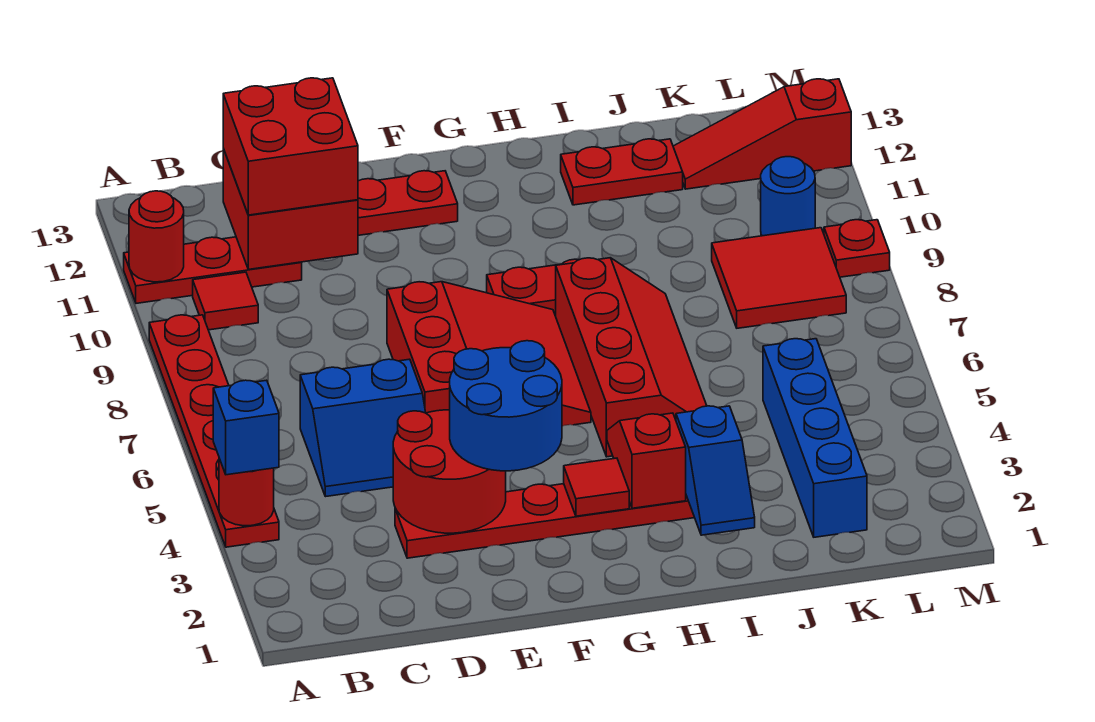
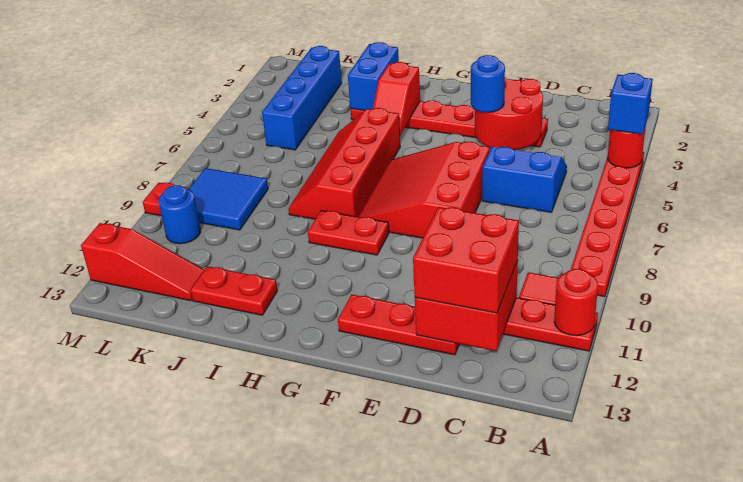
blue round brick E3:F4 level 3 -> blue round brick E4 level 3
red tile G3 level 2 -> none
blue slope I2:I3 level 2 top 3 -> blue brick I2:I3 level 2
red tile K8:L9 level 1 -> blue tile K8:L9 level 1

